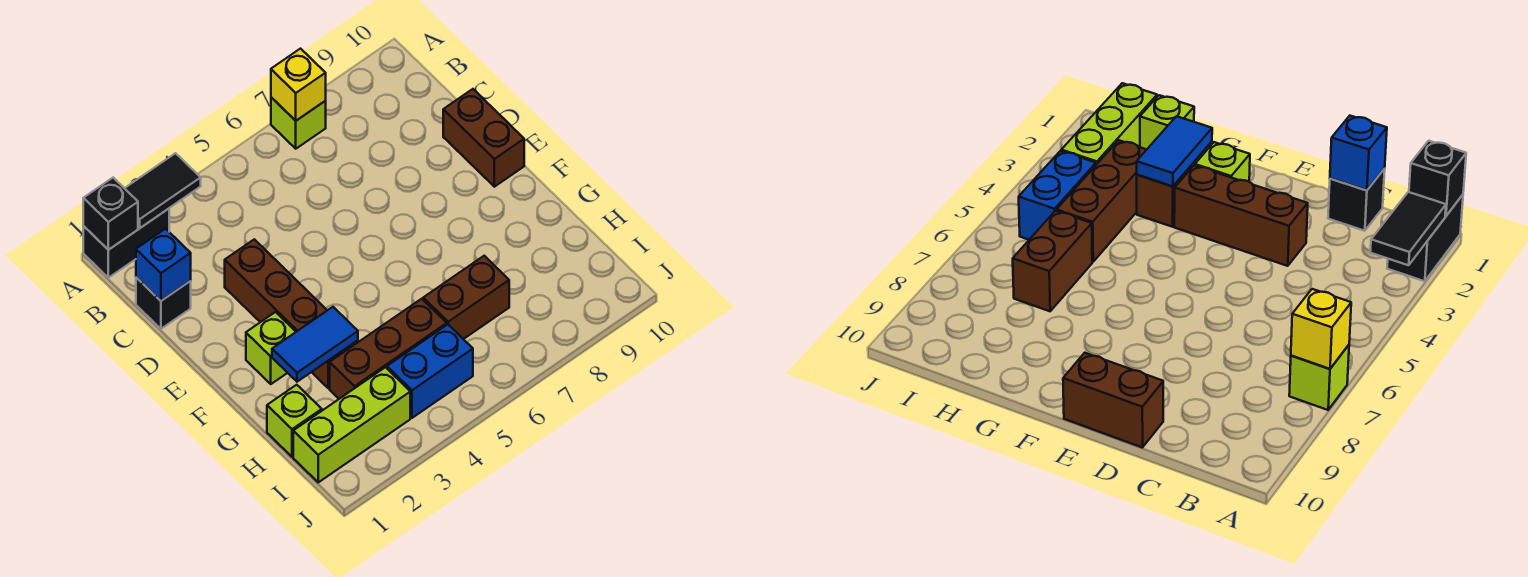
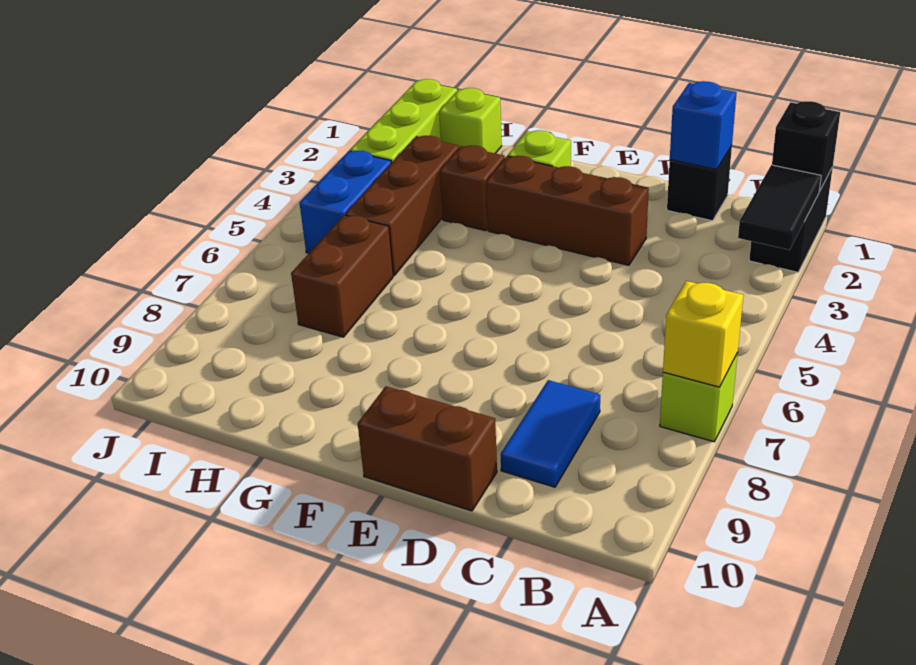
blue tile G2:G3 level 2 -> blue tile C8:C9 level 1

